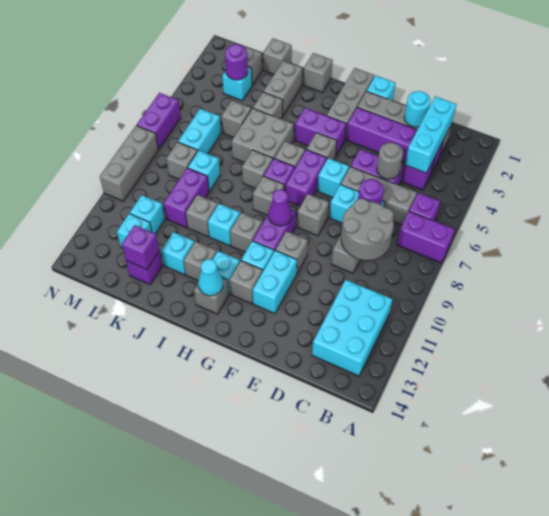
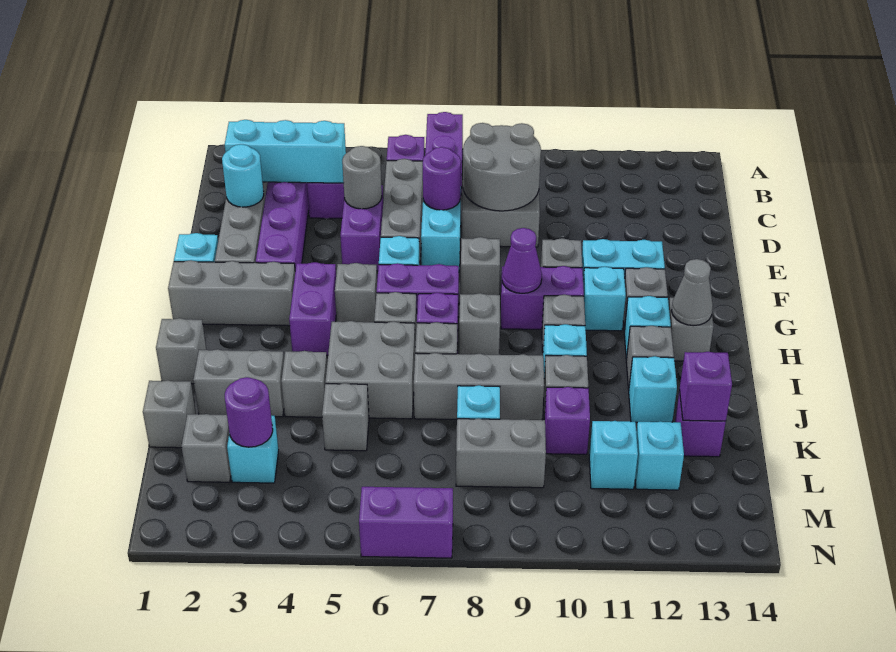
cyan brick B11:C13 level 1 -> none
cyan cone H13 level 2 -> grey cone H13 level 2
purple brick K9:K10 level 1 -> purple brick K10 level 1
cyan brick L6:L7 level 1 -> none
grey brick L8 level 1 -> grey brick L8:L9 level 1
grey brick N8:N10 level 1 -> grey brick J7:J9 level 1

